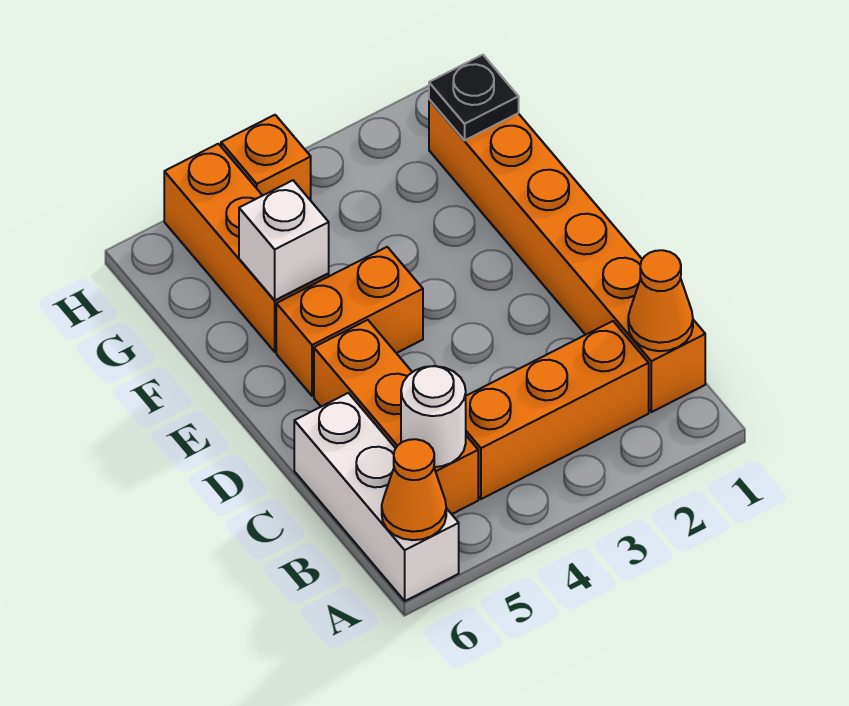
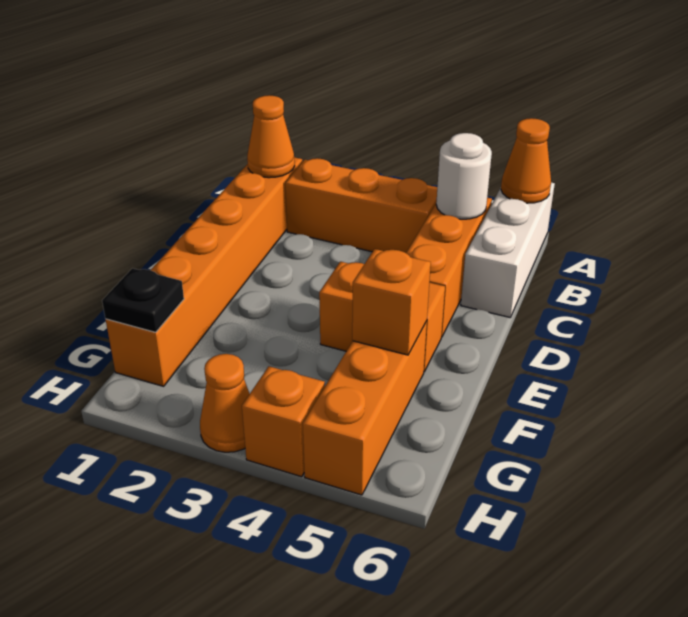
white brick F5 level 2 -> orange brick F5 level 2
none -> orange cone H3 level 1

